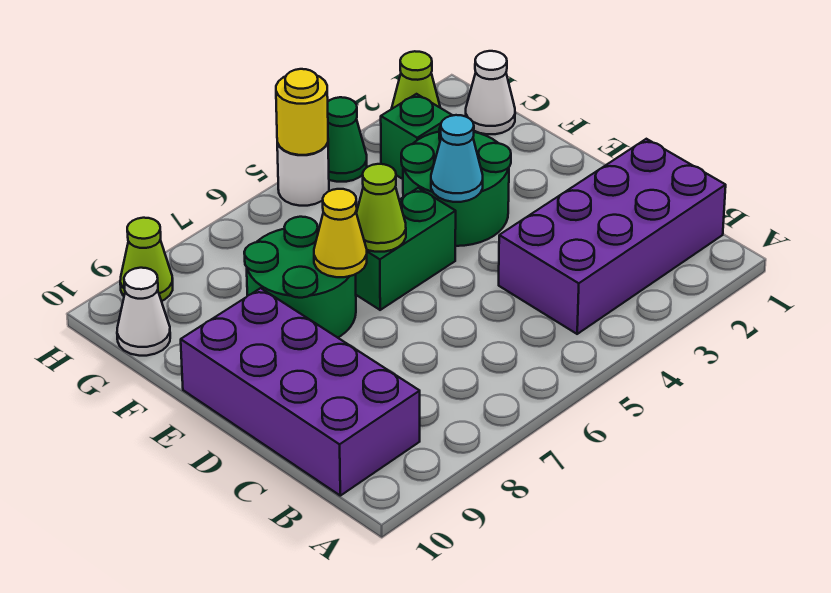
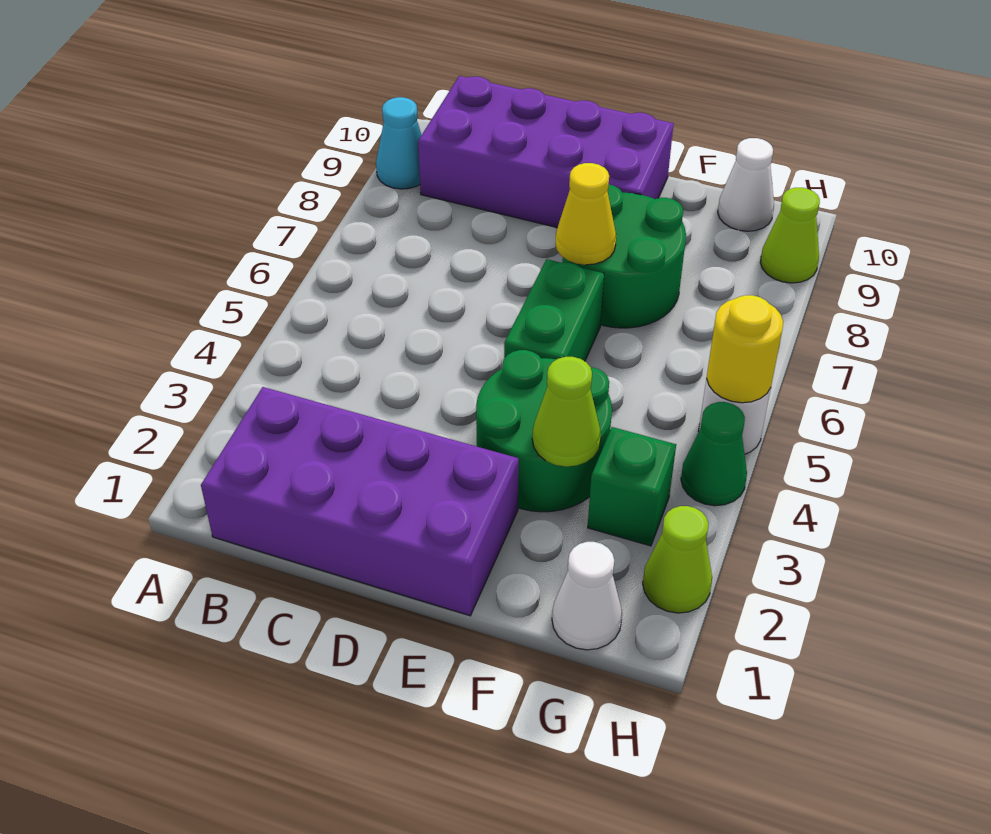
purple brick B1:C4 level 1 -> purple brick B1:E2 level 1
cyan cone E4 level 2 -> cyan cone A9 level 1
lime cone E6 level 2 -> lime cone F3 level 2

